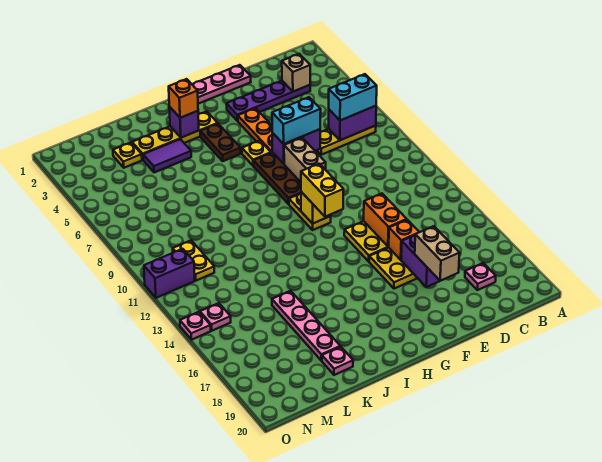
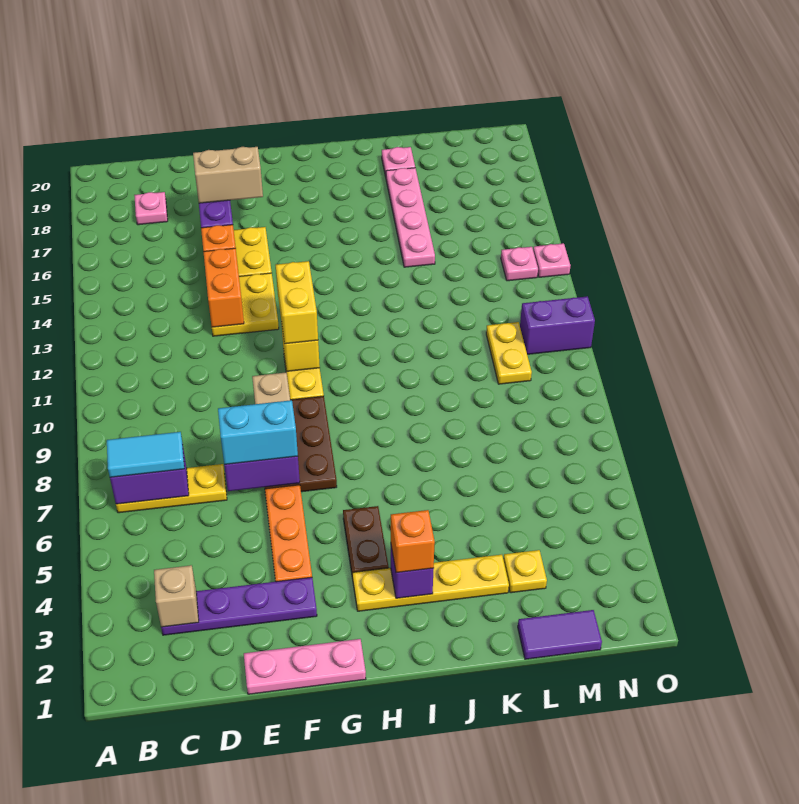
cyan brick B7:C7 level 3 -> cyan tile B7:C7 level 3
tan brick E17:E18 level 3 -> tan brick E17:F17 level 3
yellow plate G6 level 1 -> none
purple tile J4:K4 level 1 -> purple tile L1:M1 level 1

